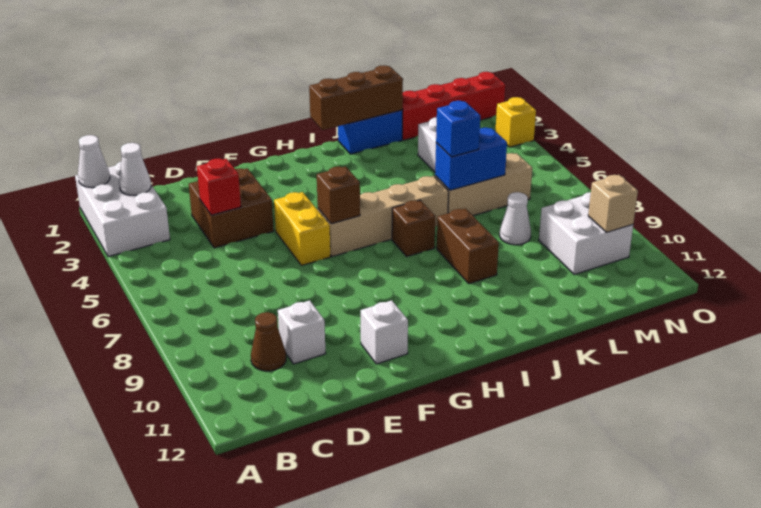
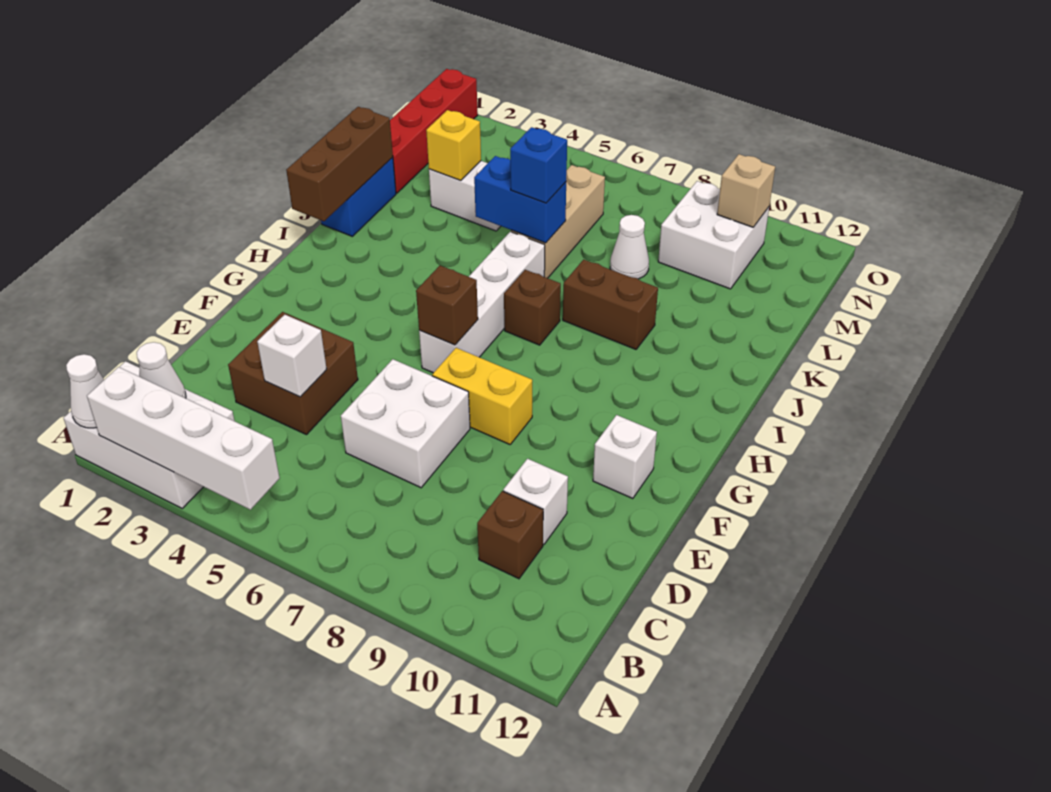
none -> white brick A2:A5 level 2
brown cone C10 level 1 -> brown brick C10 level 1
red brick D4 level 2 -> white brick D4 level 2
none -> white brick D6:E7 level 1
yellow brick F5:F6 level 1 -> yellow brick F7:F8 level 1
tan brick G6:J6 level 1 -> white brick G6:J6 level 1
blue brick K6:L6 level 2 -> blue brick K5:K6 level 2
yellow brick O3 level 1 -> yellow brick L3 level 2

